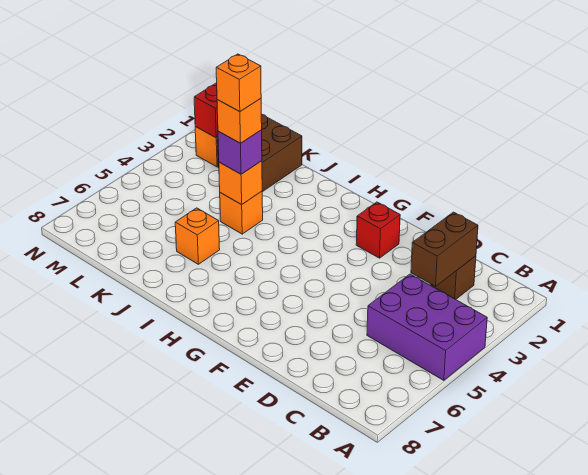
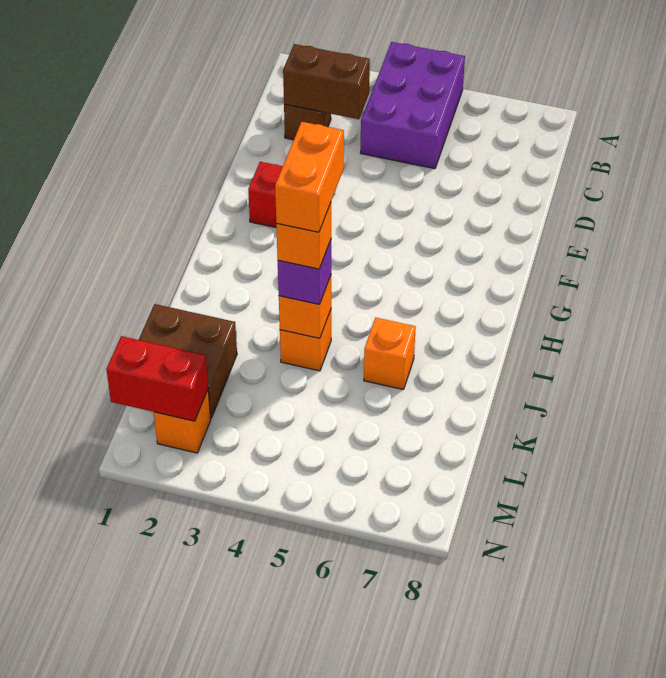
orange brick J4 level 5 -> orange brick I4:J4 level 5

